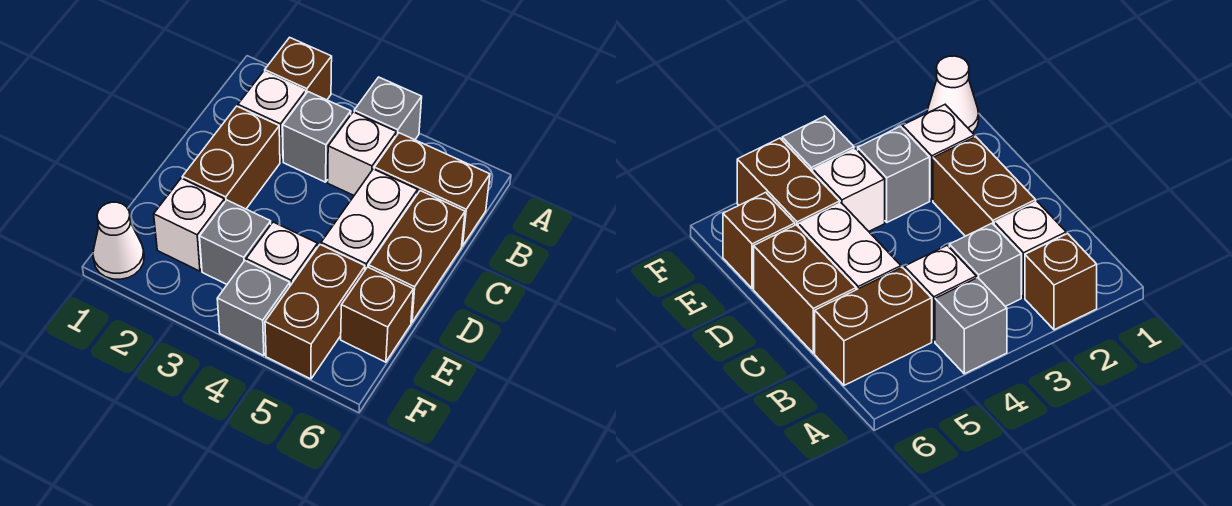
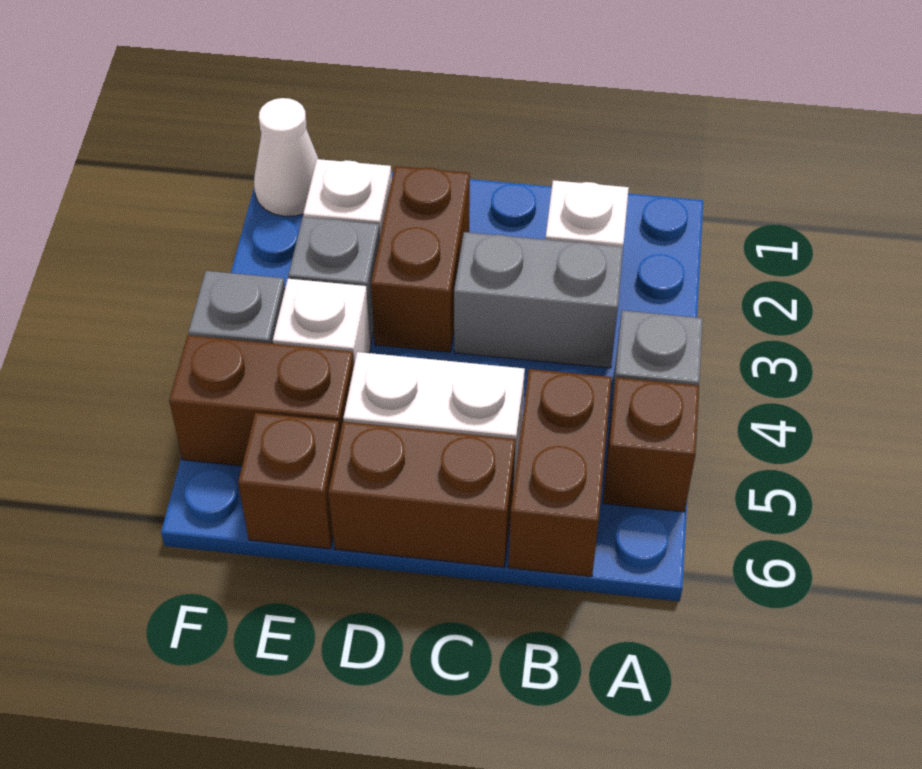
brown brick A2 level 1 -> brown brick A5 level 1
grey brick B3 level 1 -> grey brick B3:C3 level 1
white brick B4 level 1 -> none
brown brick C2:D2 level 1 -> brown brick D2:D3 level 1

